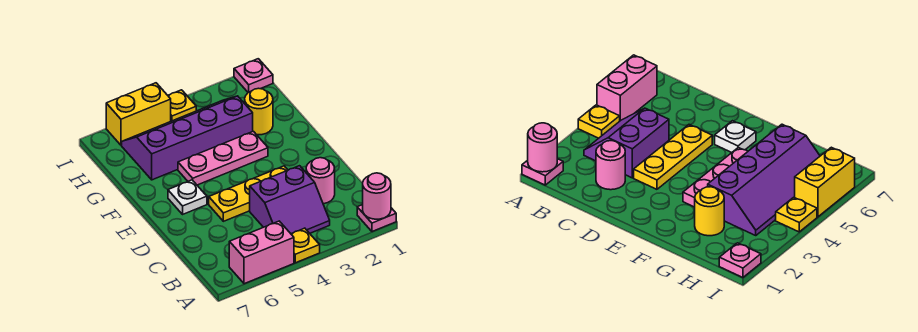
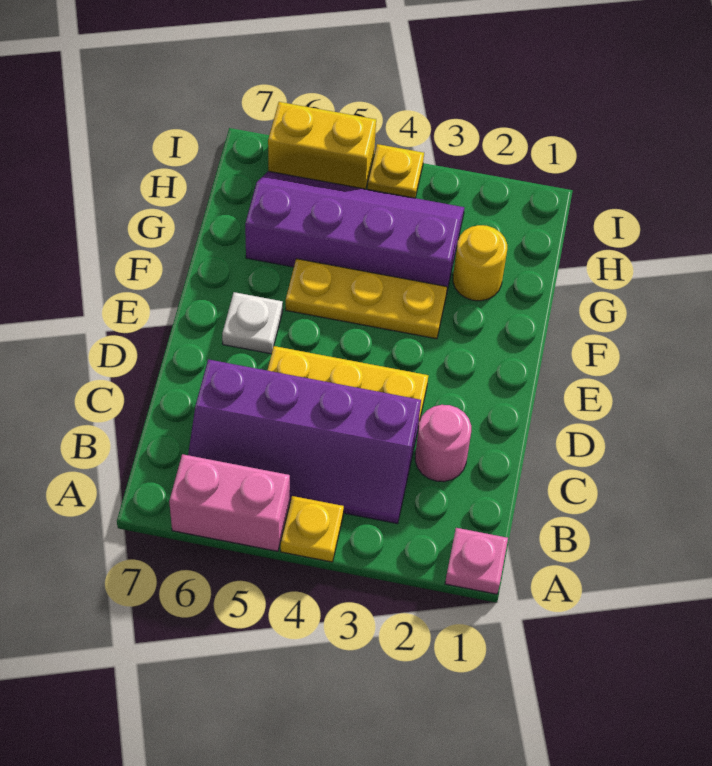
pink round brick A1 level 2 -> none
purple slope B3:C4 level 1 top C -> purple slope B3:C6 level 1 top C
pink plate F3:F5 level 1 -> yellow plate F3:F5 level 1
pink plate I1 level 1 -> none

